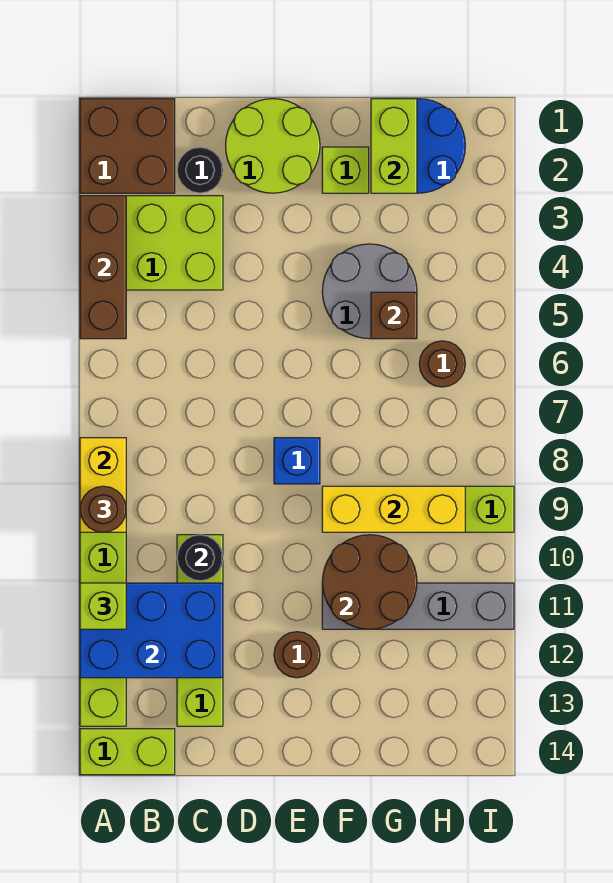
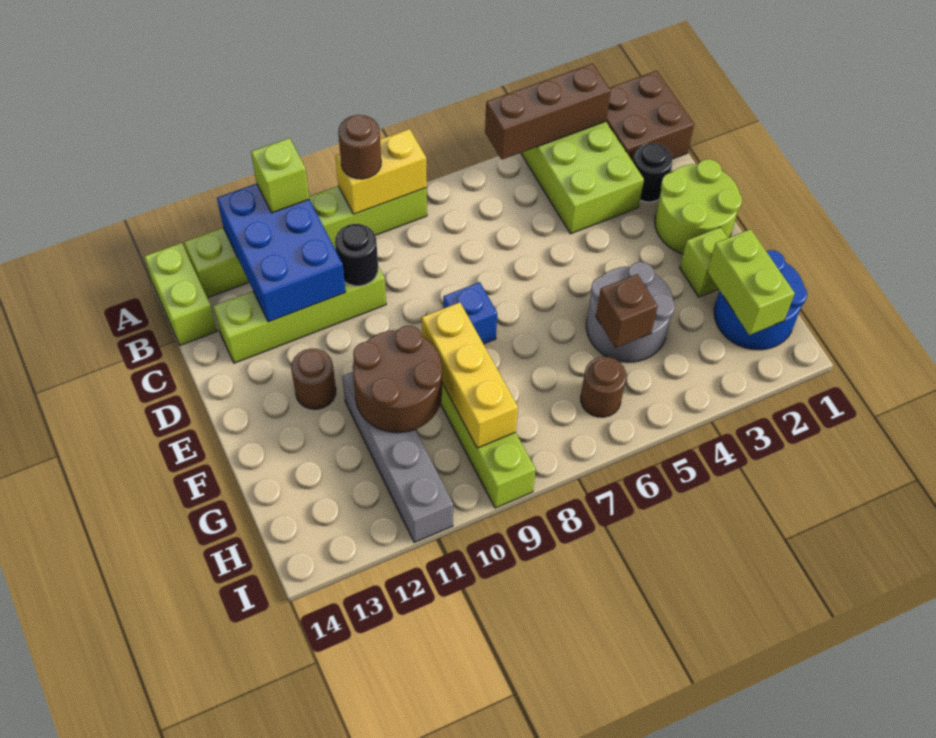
lime brick G1:G2 level 2 -> lime brick G2:H2 level 2

